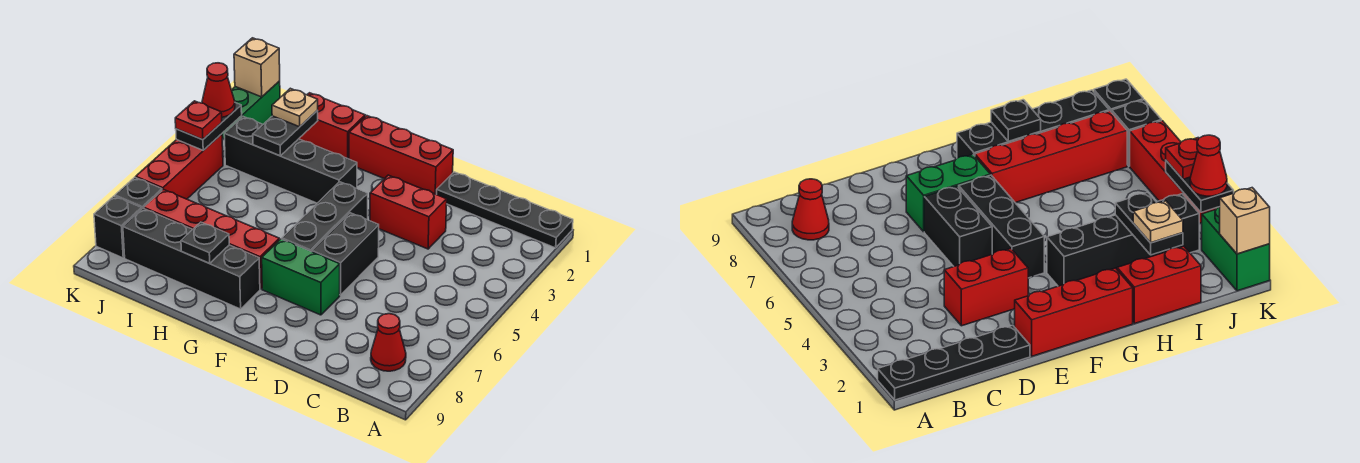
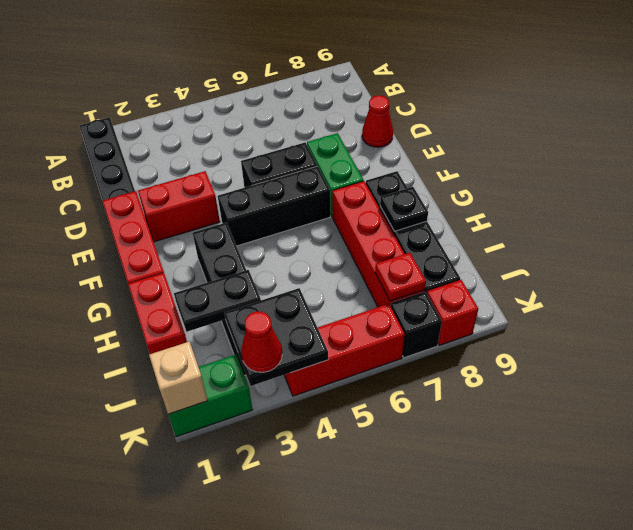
red cone B8 level 1 -> red cone D9 level 1
red brick D3:E3 level 1 -> red brick E2:E3 level 1
tan plate I2 level 3 -> none
black plate K3:K4 level 2 -> black plate J3:K4 level 2
red plate K4 level 3 -> red plate J7 level 2
black brick K8 level 1 -> red brick K8 level 1

